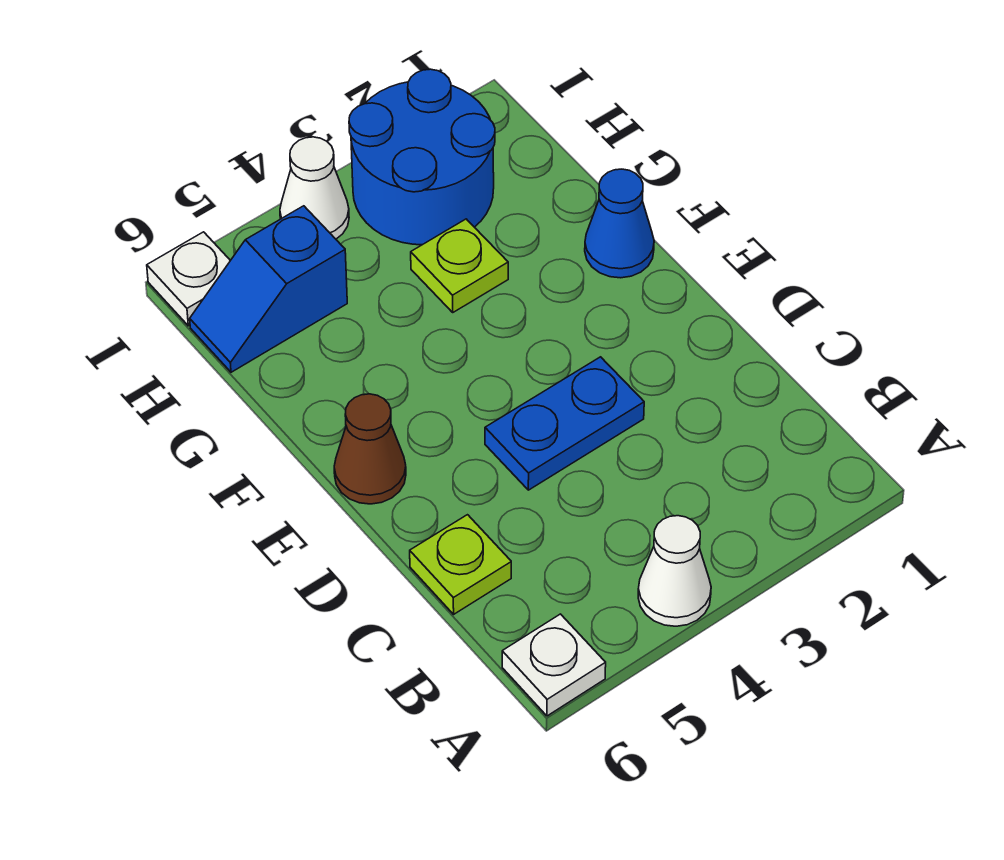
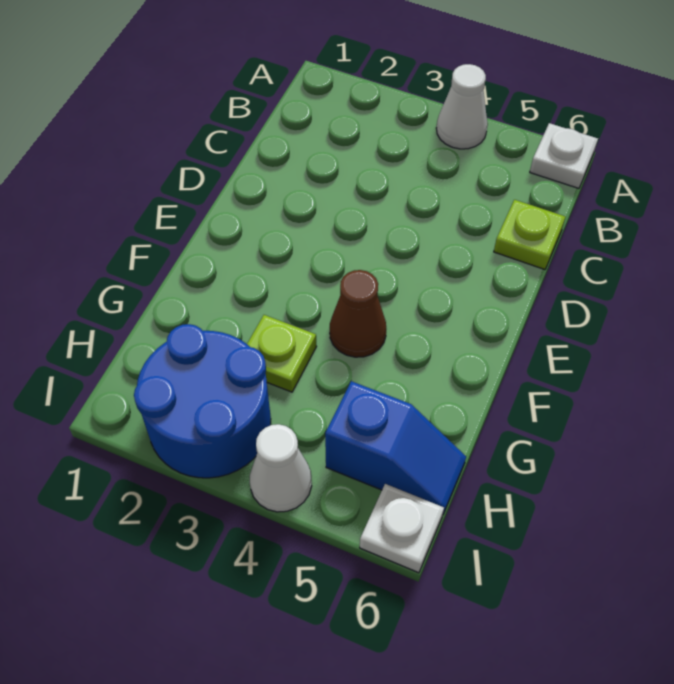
blue plate D3:D4 level 1 -> none
brown cone E6 level 1 -> brown cone F4 level 1
blue cone F1 level 1 -> none

